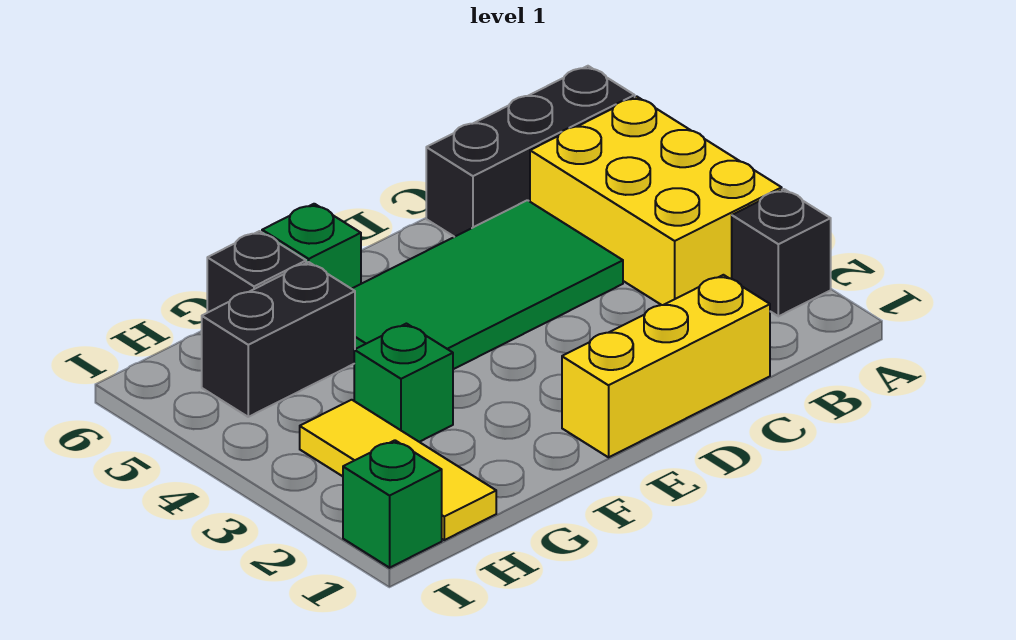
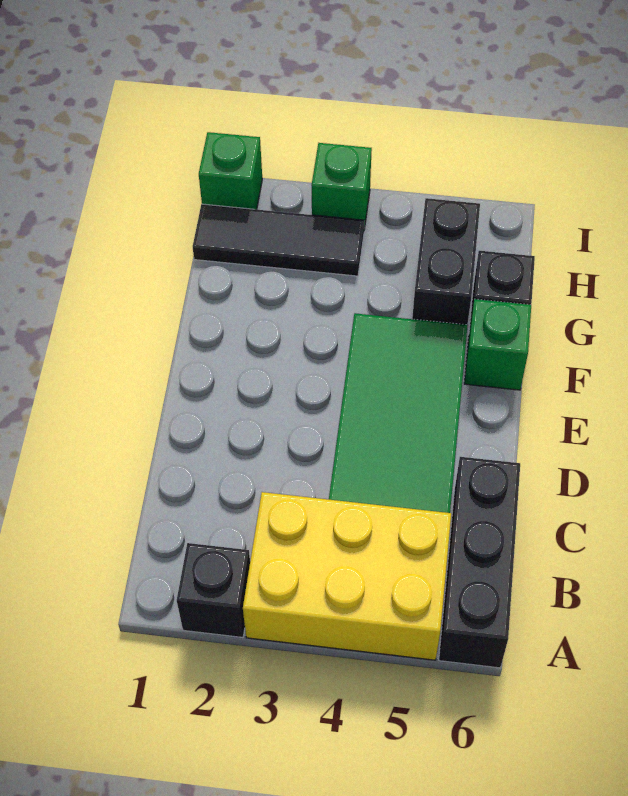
yellow brick C1:E1 level 1 -> none
green brick G3 level 1 -> green brick I3 level 1
yellow tile H1:H3 level 1 -> black tile H1:H3 level 1

